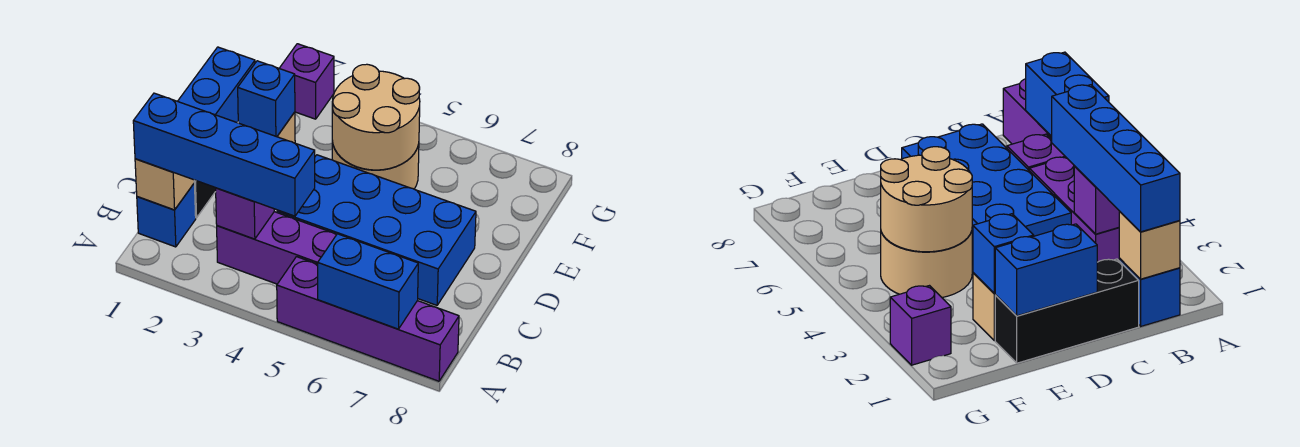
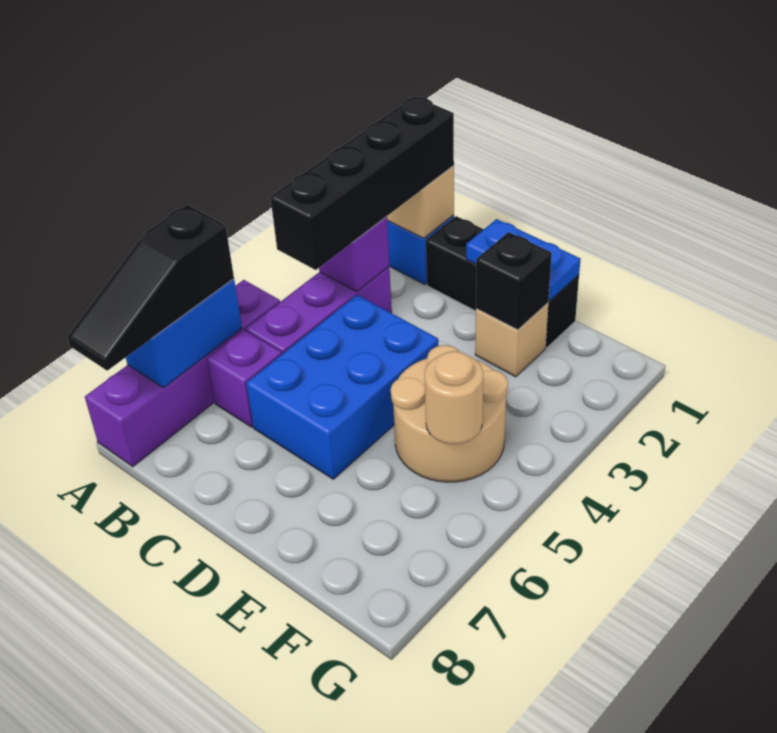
none -> black slope A6:A8 level 3 top 6
blue brick B1:B4 level 3 -> black brick B1:B4 level 3
blue brick C4:D7 level 1 -> blue brick C4:D6 level 1
blue brick D1:E1 level 2 -> blue plate D1:E1 level 2
blue brick E2 level 2 -> black brick E2 level 2
tan round brick E4:F5 level 2 -> tan round brick F5 level 2
purple brick G2 level 1 -> none

